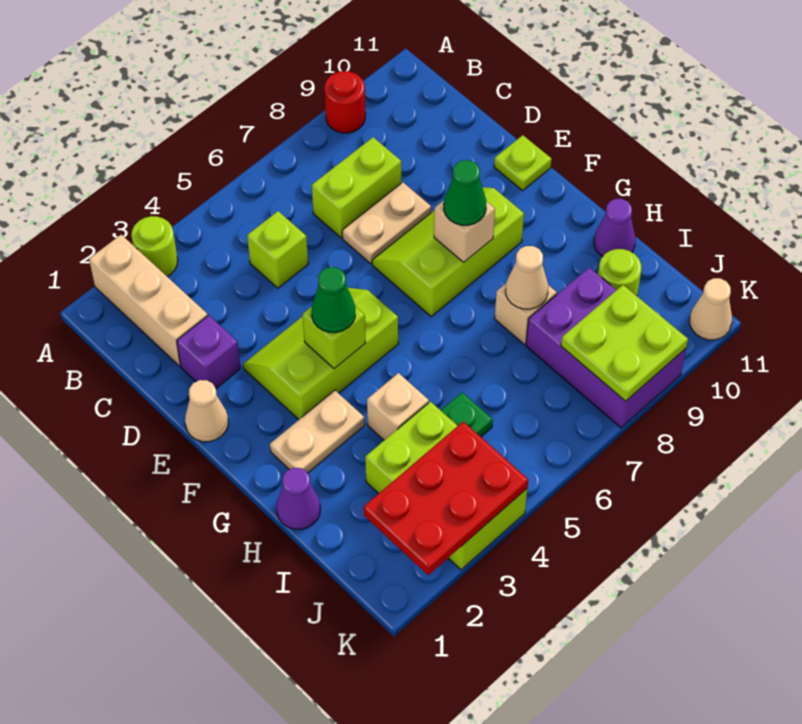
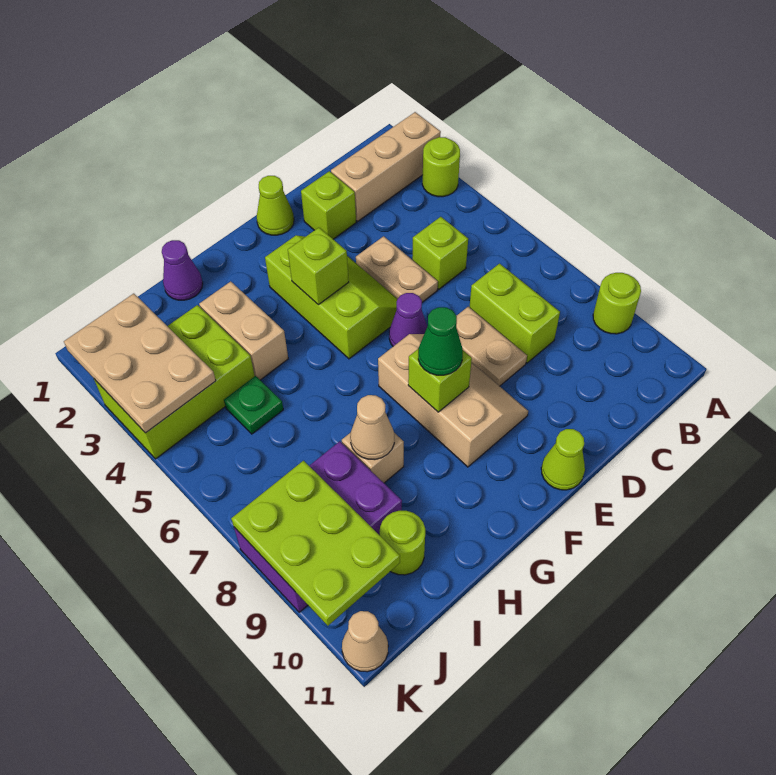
red round brick A9 level 1 -> lime round brick A9 level 1
purple brick D2 level 1 -> lime brick D2 level 1
tan cone E1 level 1 -> lime cone E1 level 1
lime slope E7:F9 level 1 top F -> tan slope E7:F9 level 1 top F
lime plate E11 level 1 -> lime cone E11 level 1
green cone F4 level 3 -> none
tan brick F8 level 2 -> lime brick F8 level 2
tan plate G2:G3 level 1 -> tan plate D4:D5 level 1
tan brick H4 level 1 -> tan brick H3:H4 level 1
purple cone H11 level 1 -> purple cone E6 level 1
red plate J2:K4 level 2 -> tan plate J2:K4 level 2
lime plate J8:K9 level 2 -> lime plate J8:K10 level 2

